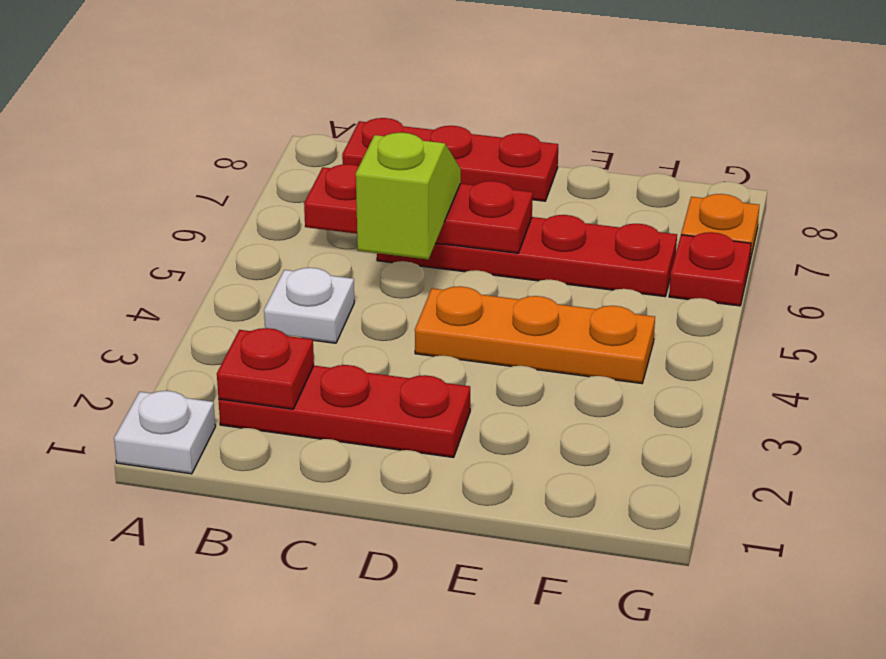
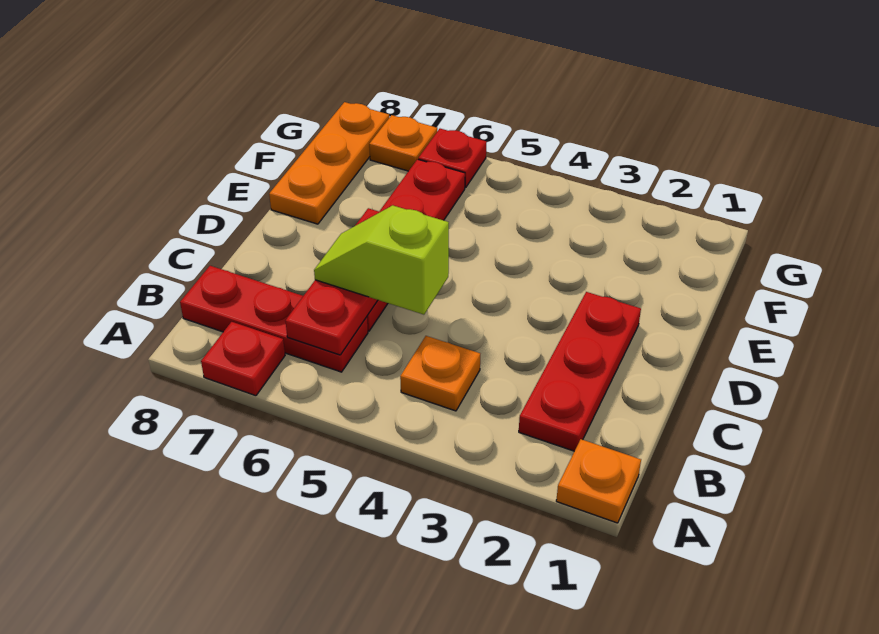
white plate A1 level 1 -> orange plate A1 level 1
red plate B2 level 2 -> red plate A7 level 1
white plate B4 level 1 -> orange plate B4 level 1
red plate B8:D8 level 1 -> red plate B6:B8 level 1
orange plate D4:F4 level 1 -> orange plate E8:G8 level 1

